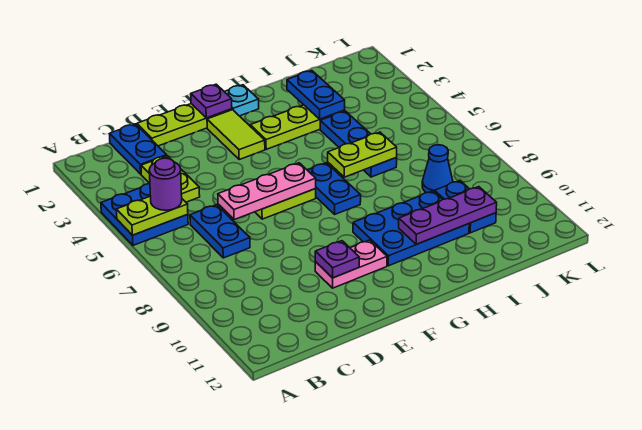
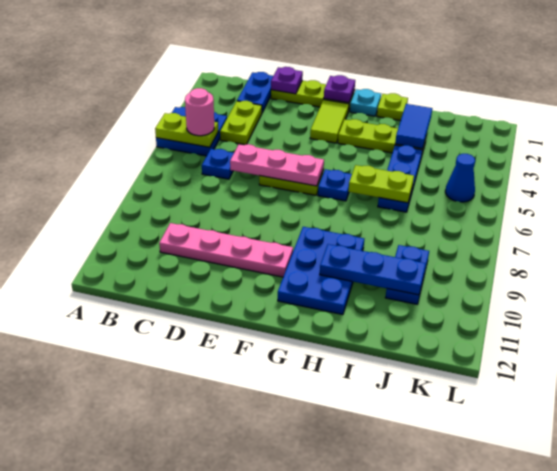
purple round brick B5 level 3 -> pink round brick B5 level 3
blue plate C6:C7 level 1 -> blue plate C6 level 1
pink plate E10:F10 level 1 -> pink plate C10:F10 level 1
purple plate E10 level 2 -> purple plate D1 level 2
blue plate G6:G7 level 1 -> blue plate G6 level 1
blue plate G9:I10 level 1 -> blue plate G9:H11 level 1
none -> lime plate H1 level 1
purple plate H10:J10 level 2 -> blue plate H10:J10 level 2
blue plate I2:I3 level 2 -> blue tile I2:I3 level 2
blue cone J8 level 1 -> blue cone K5 level 1

